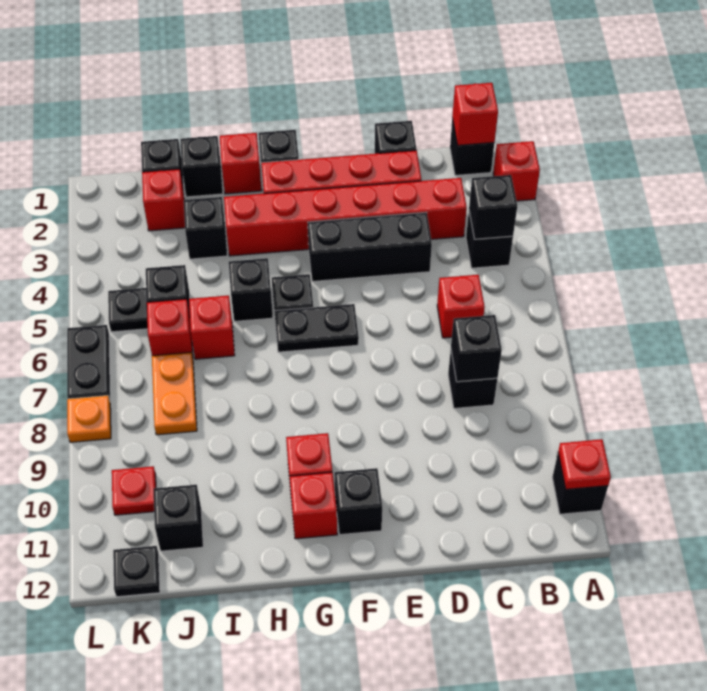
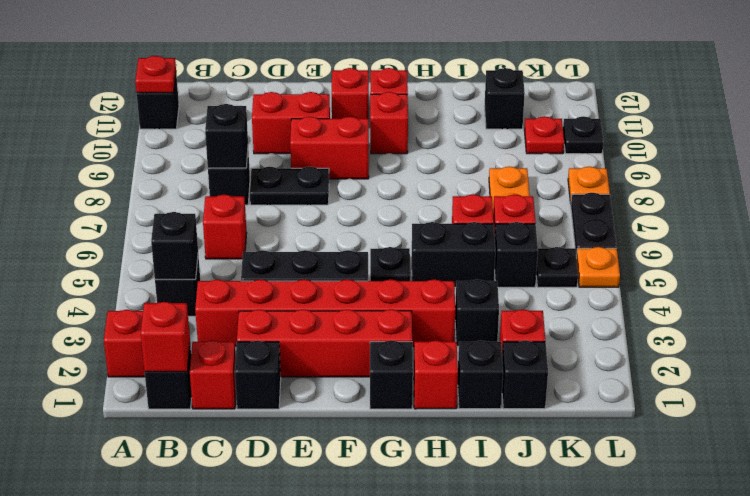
none -> red brick C1 level 1
none -> red brick D10:E10 level 1
none -> red brick E9:F9 level 1
black plate F6:G6 level 1 -> black plate D8:E8 level 1
black brick F11 level 1 -> red brick F11 level 1
black brick H5 level 1 -> black brick H5:I5 level 1
black plate K12 level 1 -> black plate L10 level 1
none -> orange plate L5 level 1

